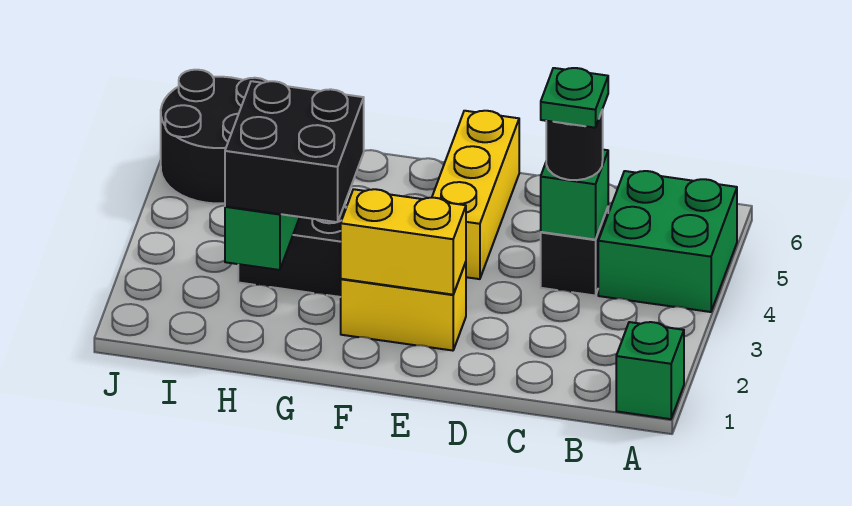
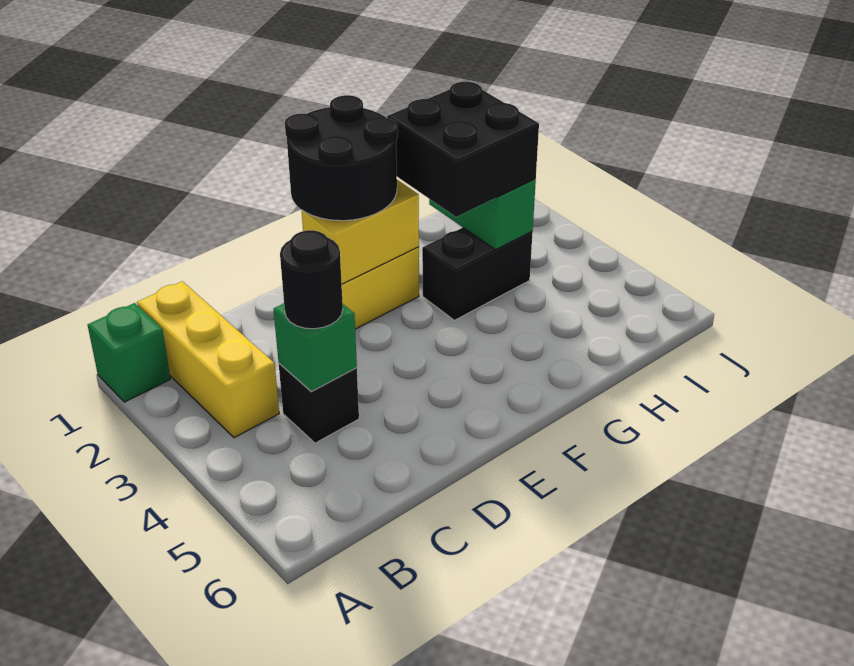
green brick A4:B5 level 1 -> none
green plate C4 level 4 -> none
yellow brick E4:E6 level 1 -> yellow brick B1:B3 level 1
black round brick I5:J6 level 1 -> black round brick E1:F2 level 3

